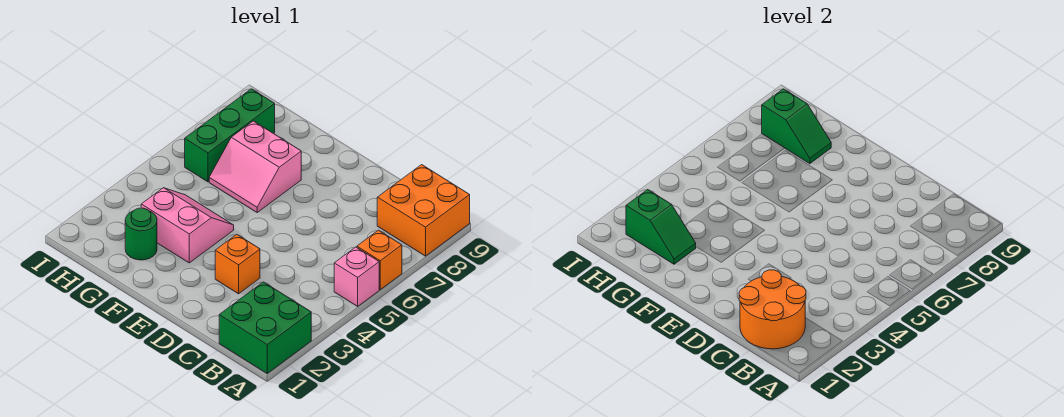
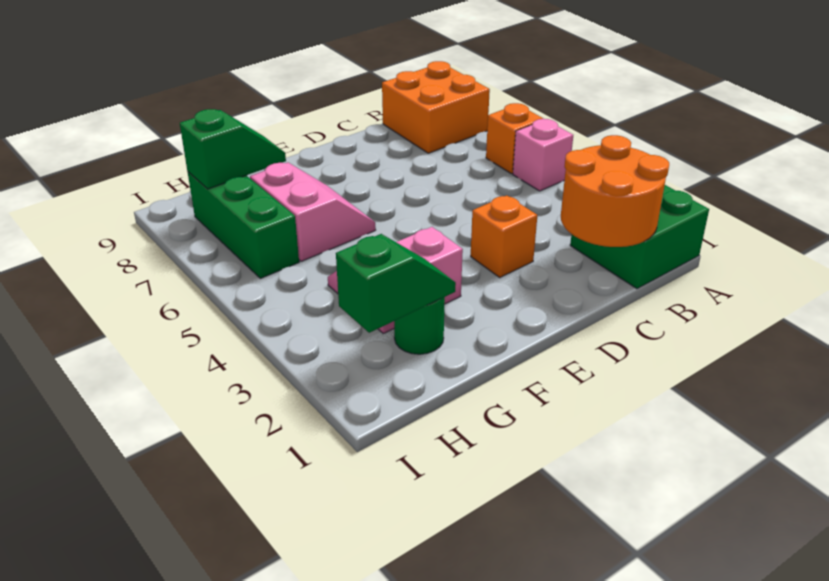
pink slope F6:G7 level 1 top 7 -> pink slope F6:G7 level 1 top G

